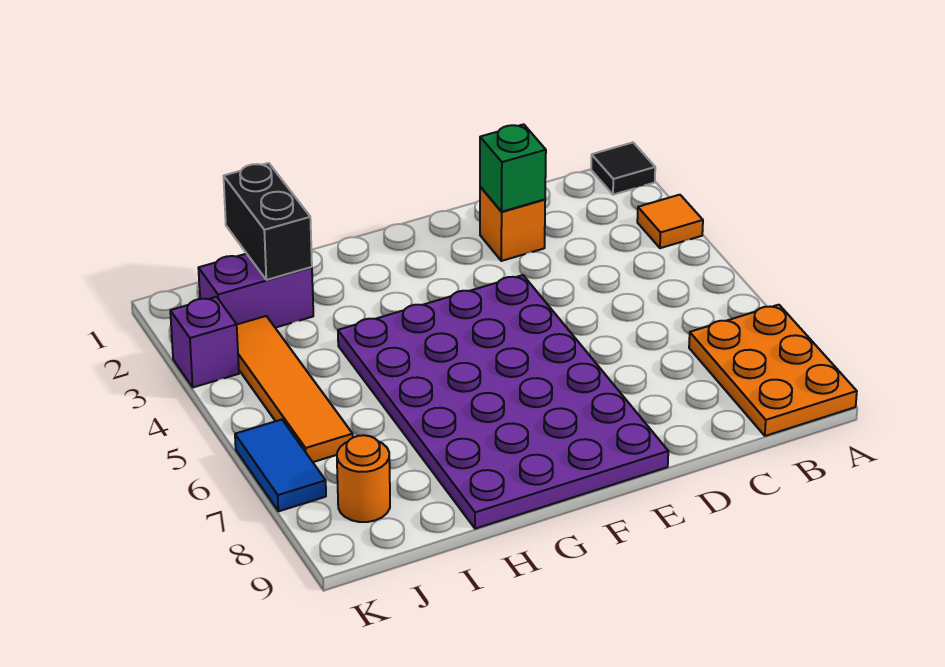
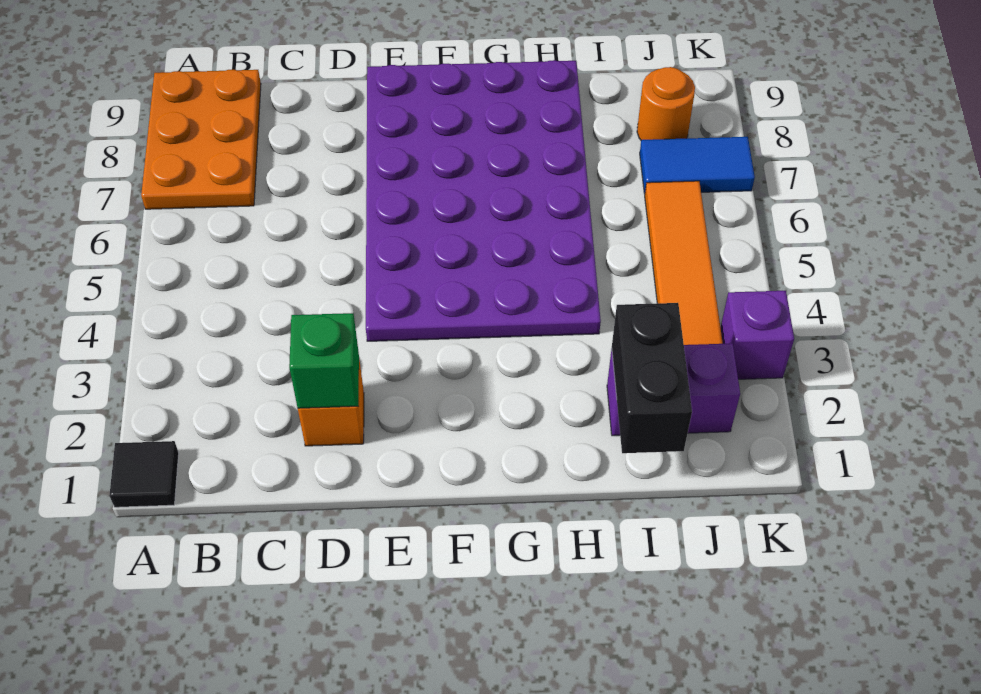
orange tile A3 level 1 -> none
blue tile K6:K7 level 1 -> blue tile J7:K7 level 1

